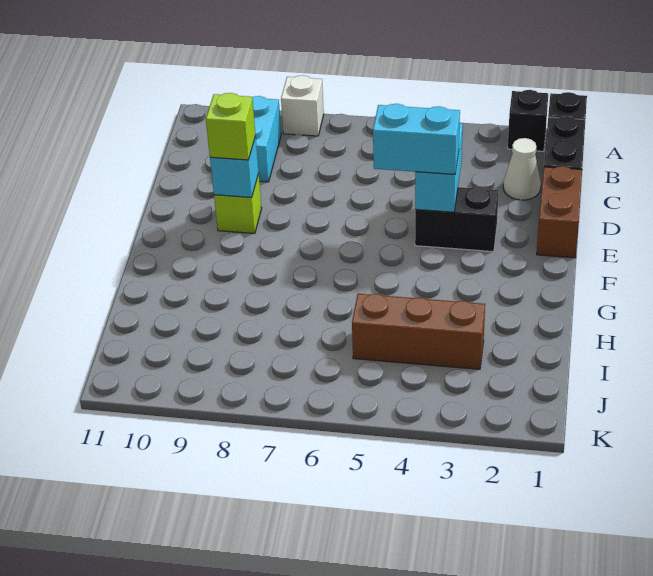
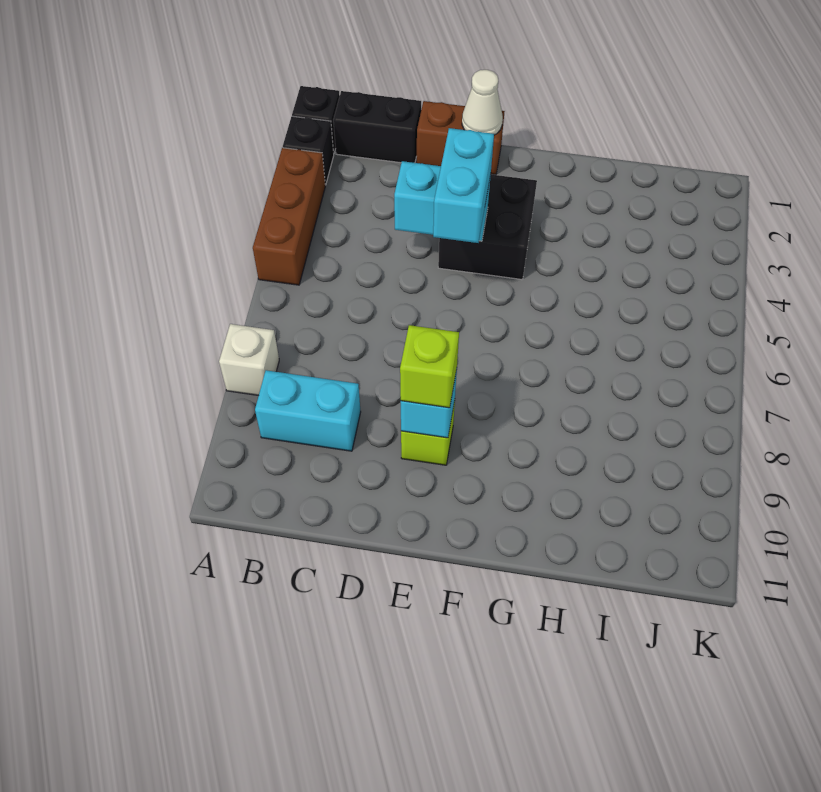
white cone C2 level 1 -> white cone E1 level 2
black brick E3:E4 level 1 -> black brick E3:F4 level 1
brown brick I3:I5 level 1 -> brown brick A3:A5 level 1

